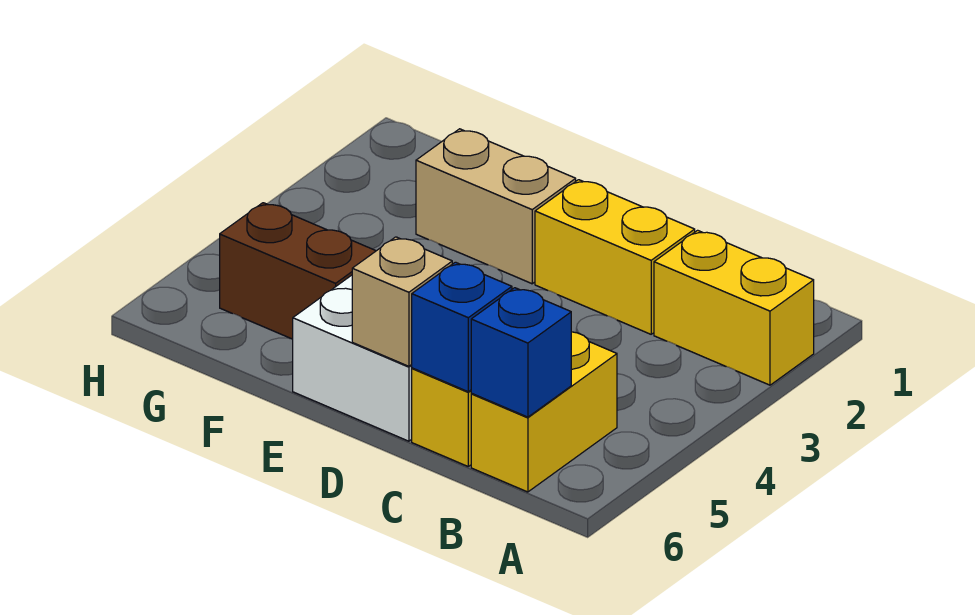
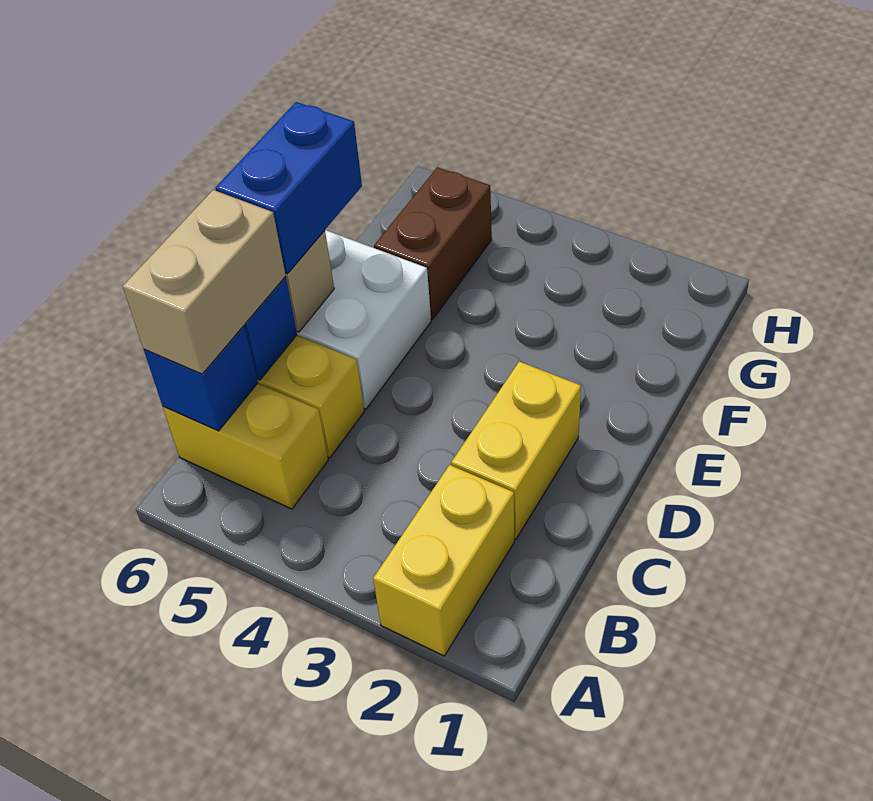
none -> blue brick D6:E6 level 3
tan brick E2:F2 level 1 -> tan brick B6:C6 level 3

